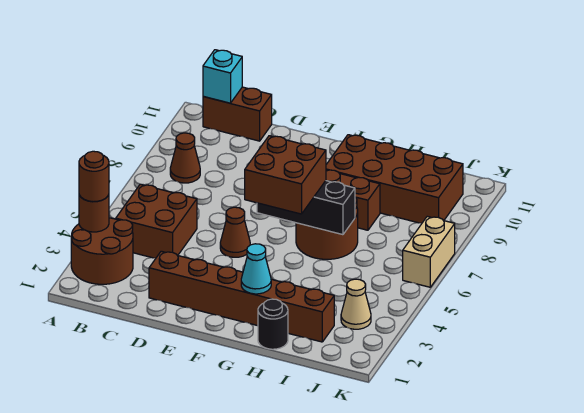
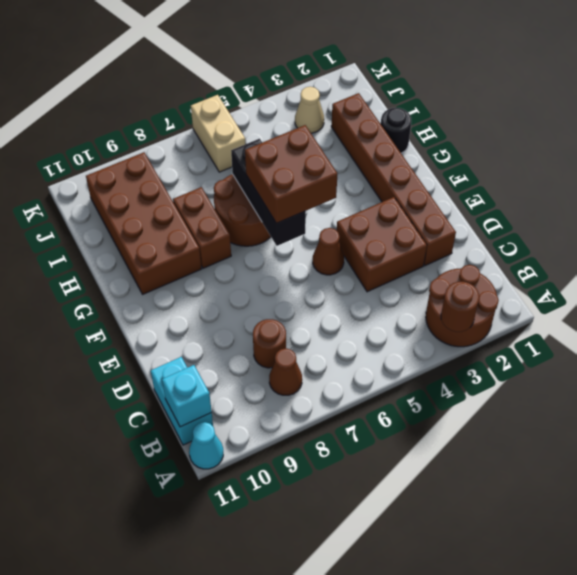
brown round brick A3 level 3 -> brown round brick C8 level 1
brown brick B4:C5 level 1 -> brown brick D3:E4 level 1
brown brick B11:C11 level 1 -> cyan brick B11:C11 level 1
cyan cone G2 level 2 -> cyan cone A11 level 1
tan brick K6:K7 level 1 -> tan brick J6:K6 level 1

